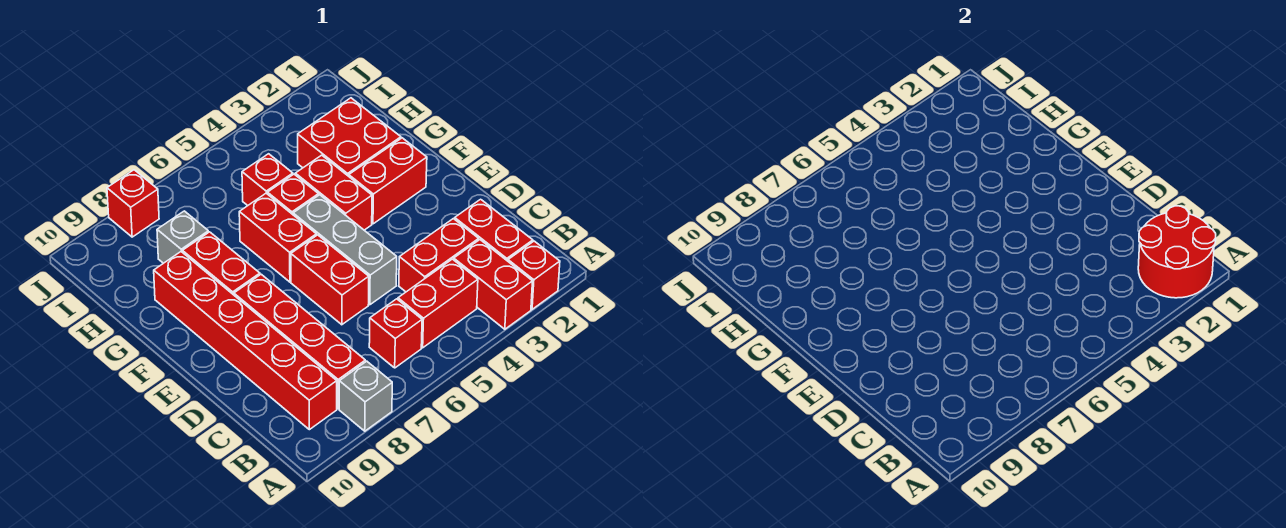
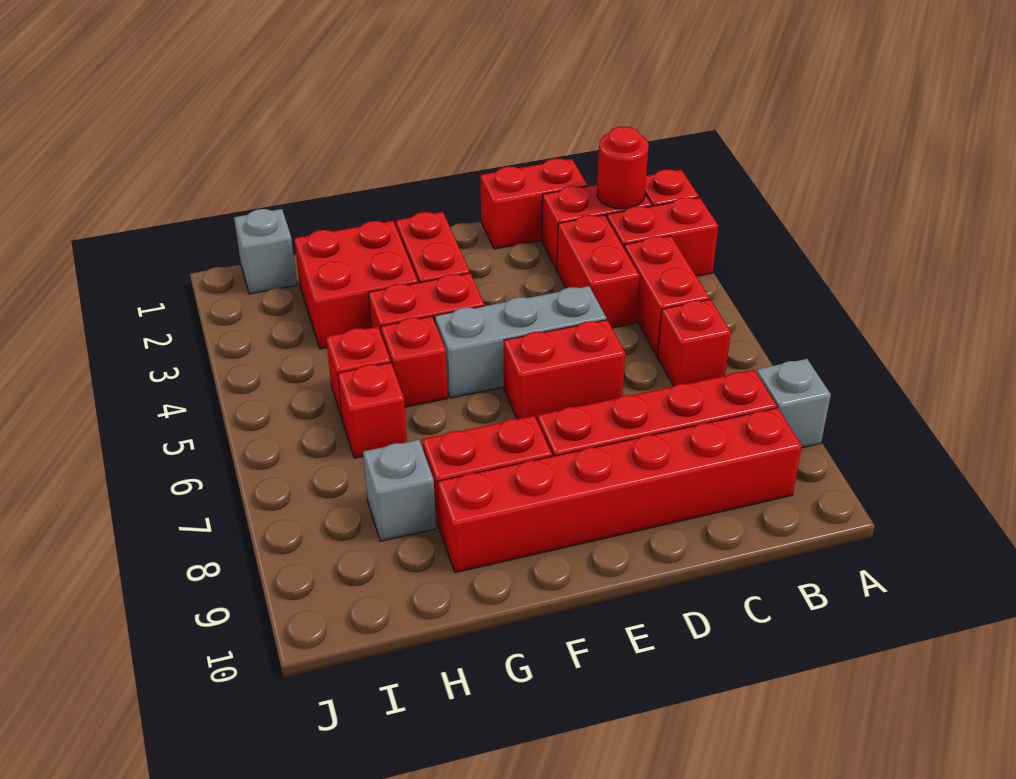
red round brick A1:B2 level 2 -> red round brick B2 level 2
red brick F6:G6 level 1 -> red brick C1:D1 level 1
none -> grey brick I1 level 1
red brick J8 level 1 -> red brick H6 level 1

